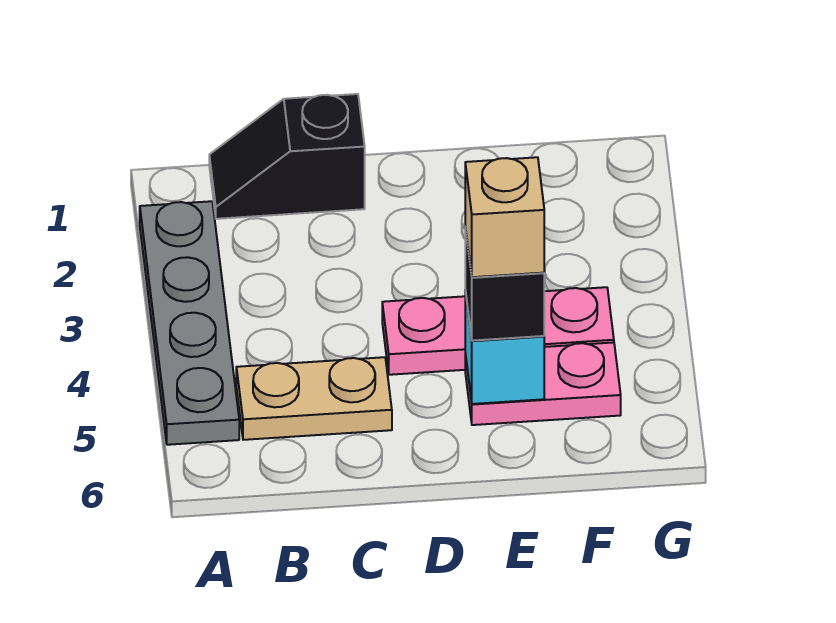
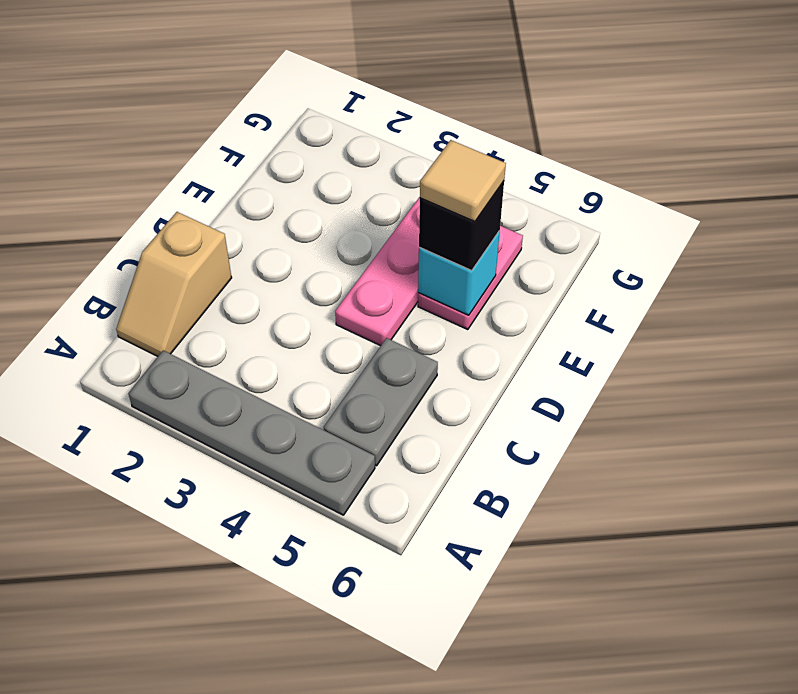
black slope B1:C1 level 1 top C -> tan slope B1:C1 level 1 top C
tan plate B5:C5 level 1 -> grey plate B5:C5 level 1
tan brick E5 level 4 -> tan tile E5 level 4

